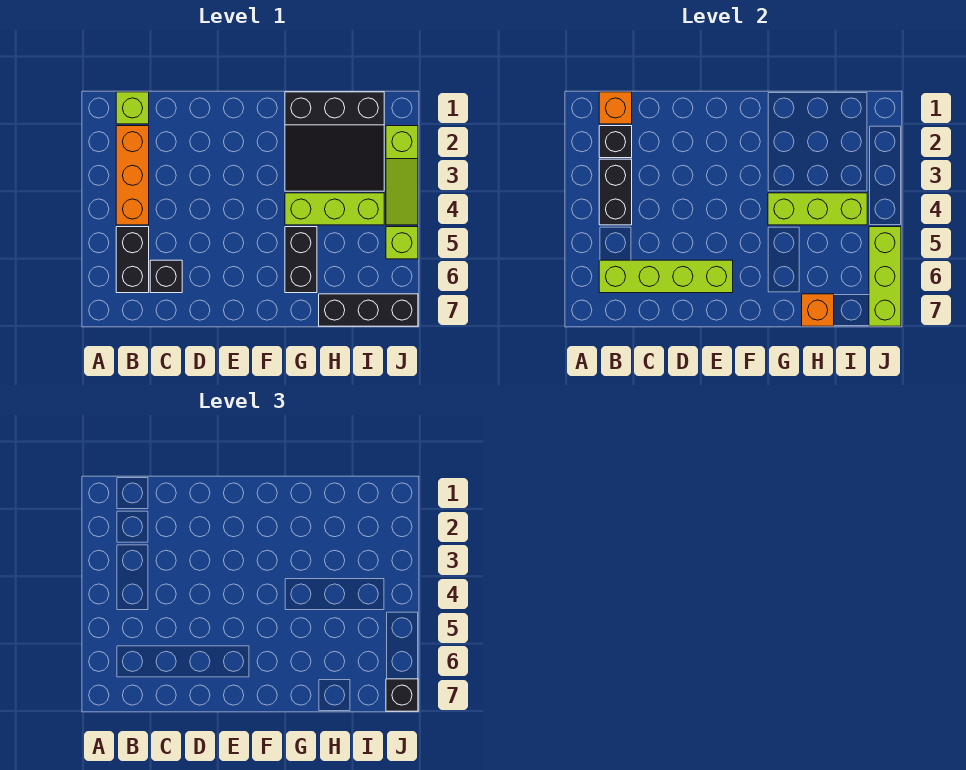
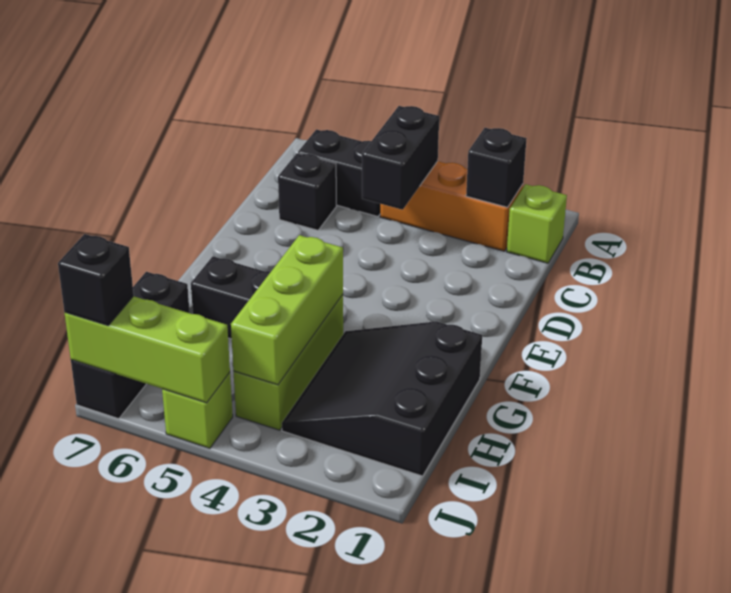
orange brick B1 level 2 -> none
black brick B3:B4 level 2 -> black brick B4:C4 level 2
lime brick B6:E6 level 2 -> none
orange brick H7 level 2 -> none
lime slope J2:J4 level 1 top 2 -> none

